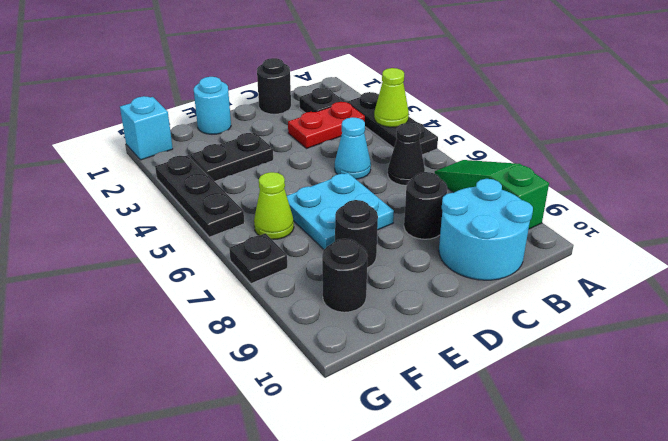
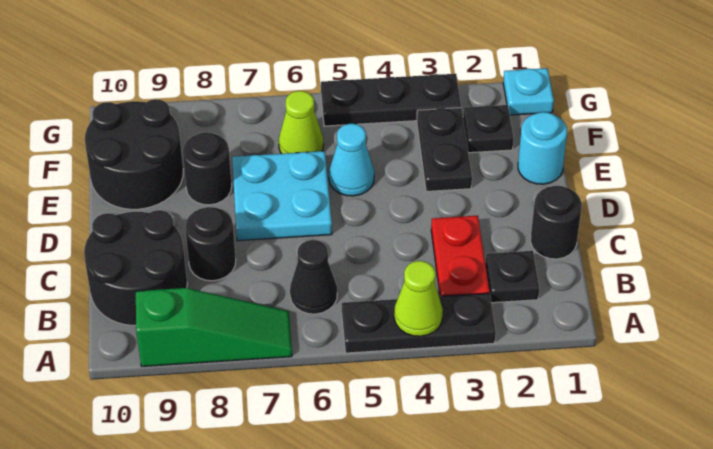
cyan round brick B9:C10 level 1 -> black round brick B9:C10 level 1
cyan cone C5 level 1 -> cyan cone E5 level 1
black round brick F9 level 1 -> black round brick E9:F10 level 1
cyan brick G1 level 1 -> cyan plate G1 level 1
black plate G7 level 1 -> black plate F2 level 1

